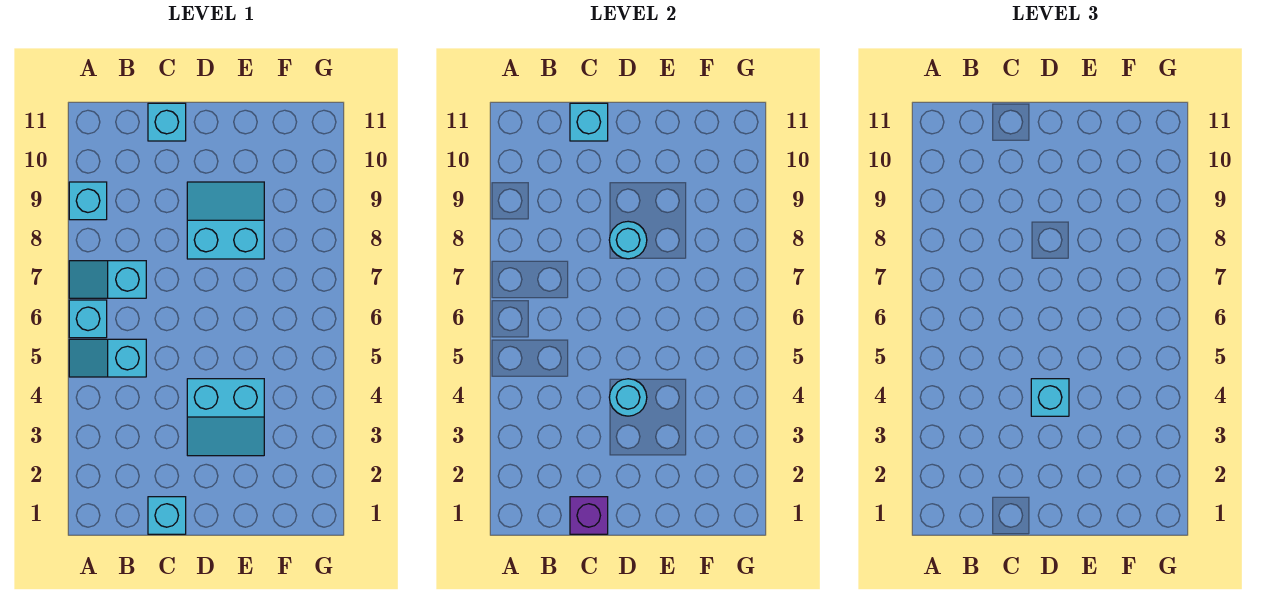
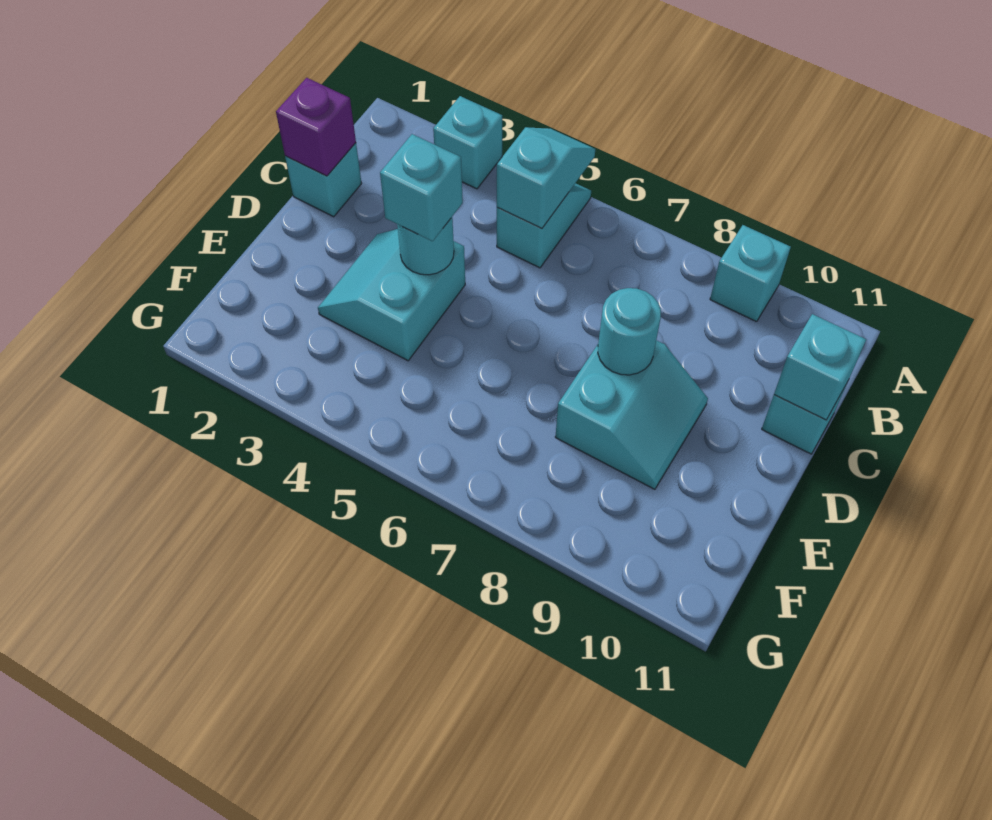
cyan brick A6 level 1 -> cyan brick A3 level 1
cyan slope A7:B7 level 1 top B -> cyan slope A5:B5 level 2 top B

